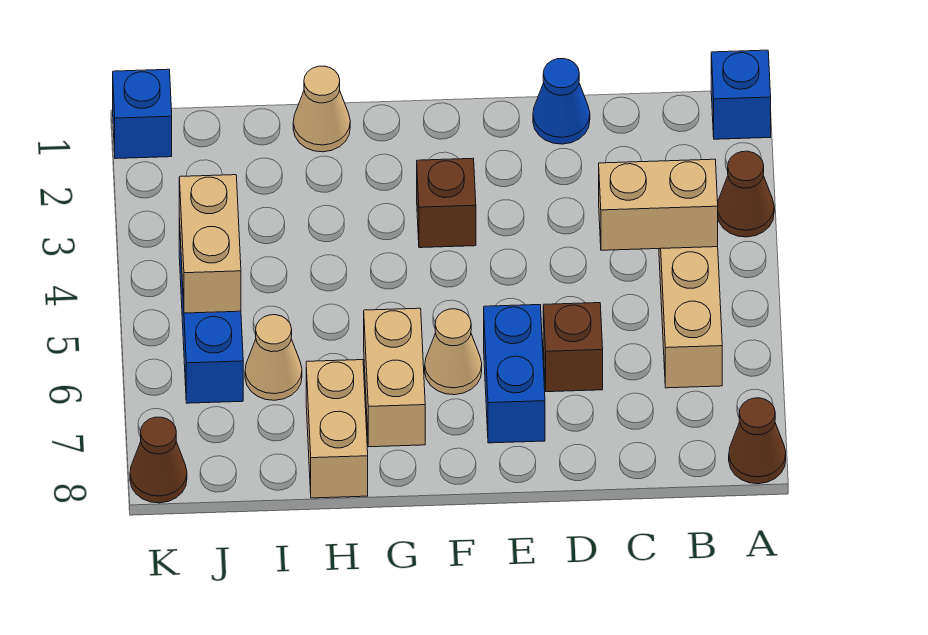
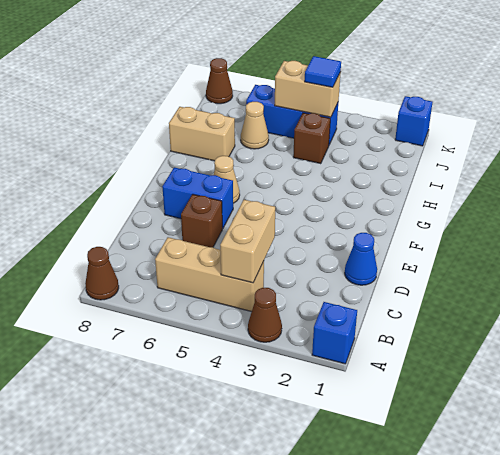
brown brick F3 level 1 -> brown brick I4 level 1
tan brick G6:G7 level 1 -> none
tan cone H1 level 1 -> none
none -> blue tile J4 level 3

